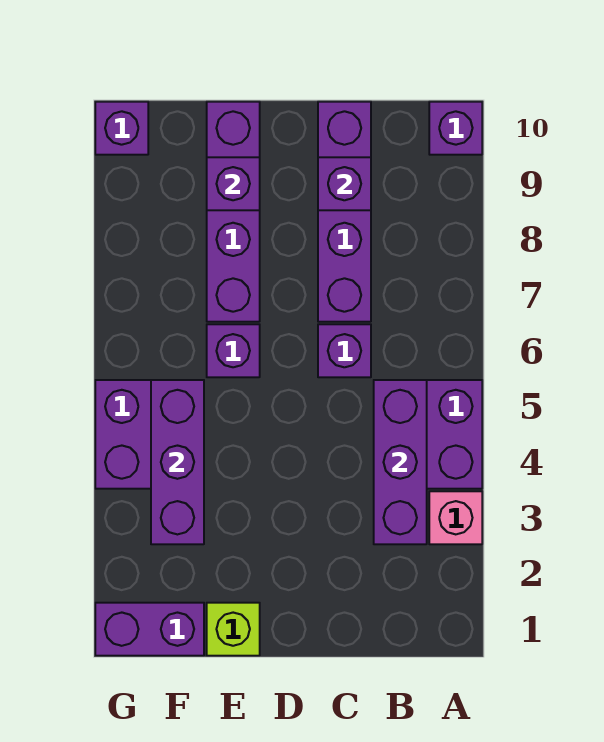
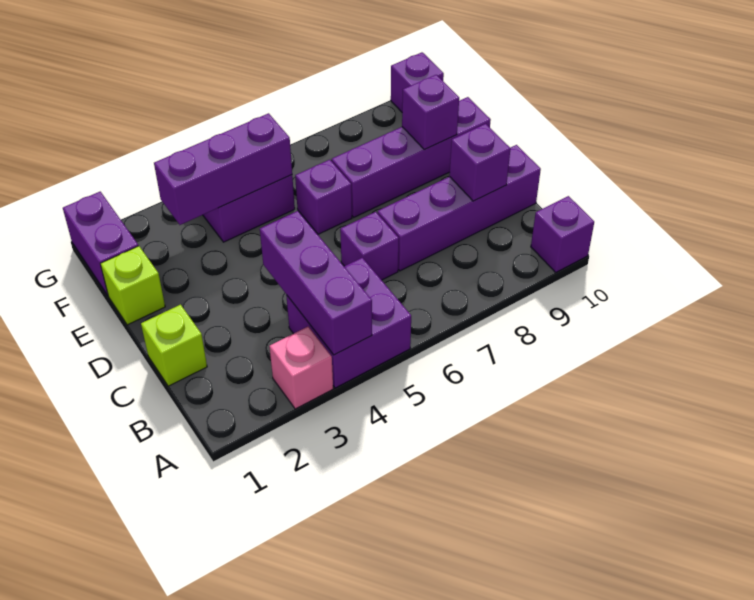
purple brick B3:B5 level 2 -> purple brick A4:C4 level 2
none -> lime brick C1 level 1

